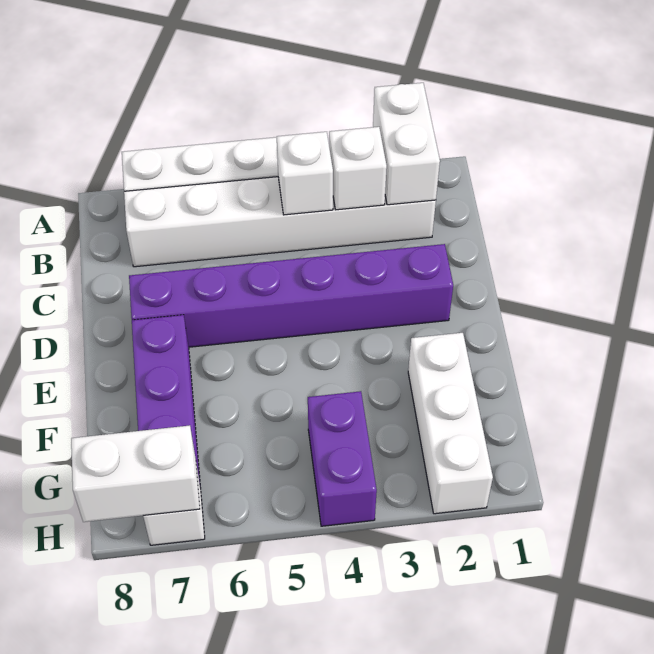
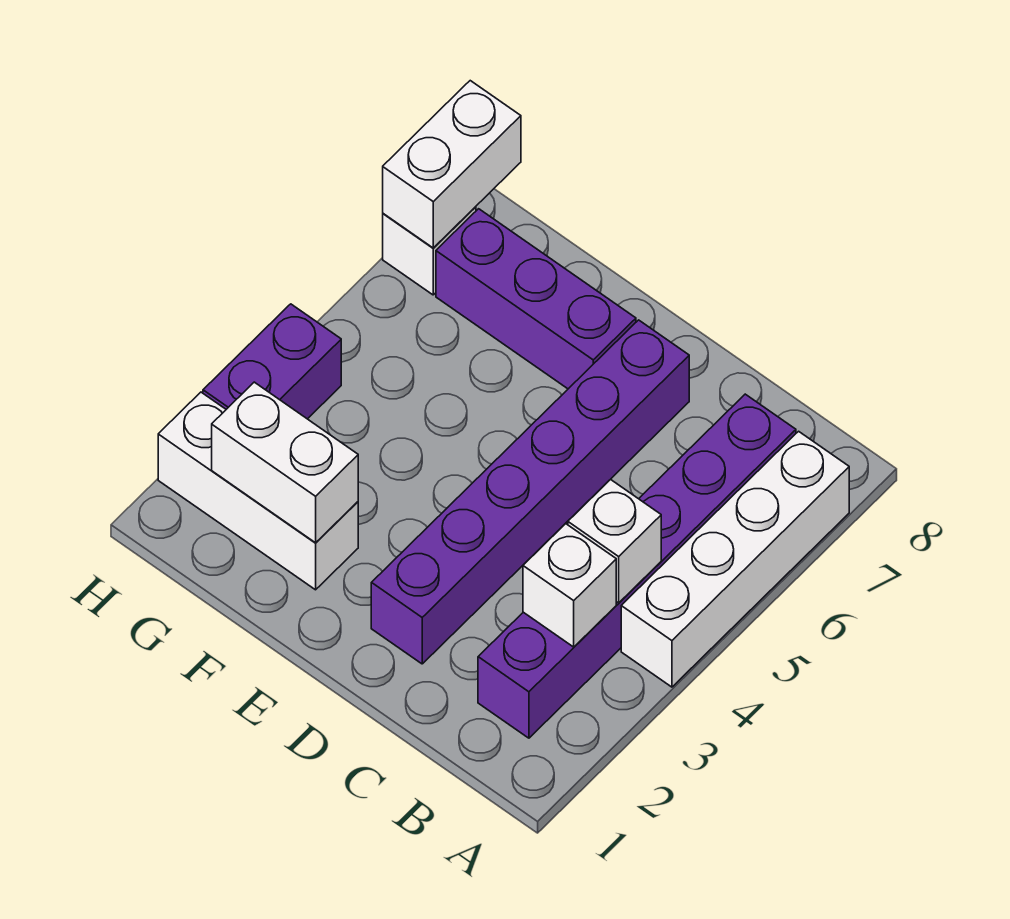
white brick A2:B2 level 2 -> white brick F2:G2 level 2
white brick B2:B7 level 1 -> purple brick B2:B7 level 1
purple brick G4:H4 level 1 -> purple brick H3:H4 level 1

